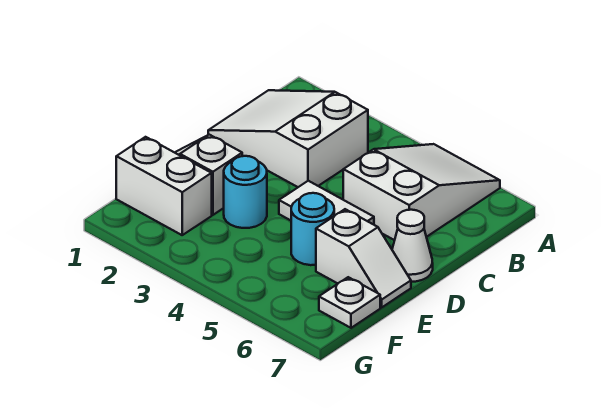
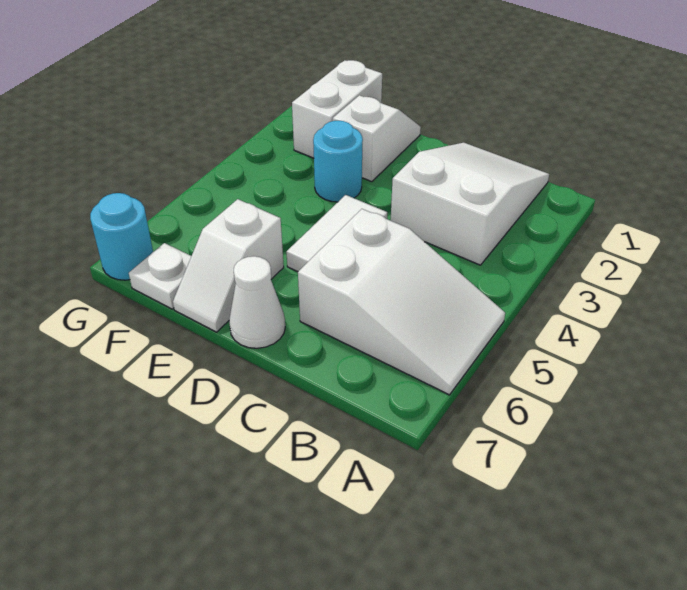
cyan round brick E5 level 1 -> cyan round brick G7 level 1

